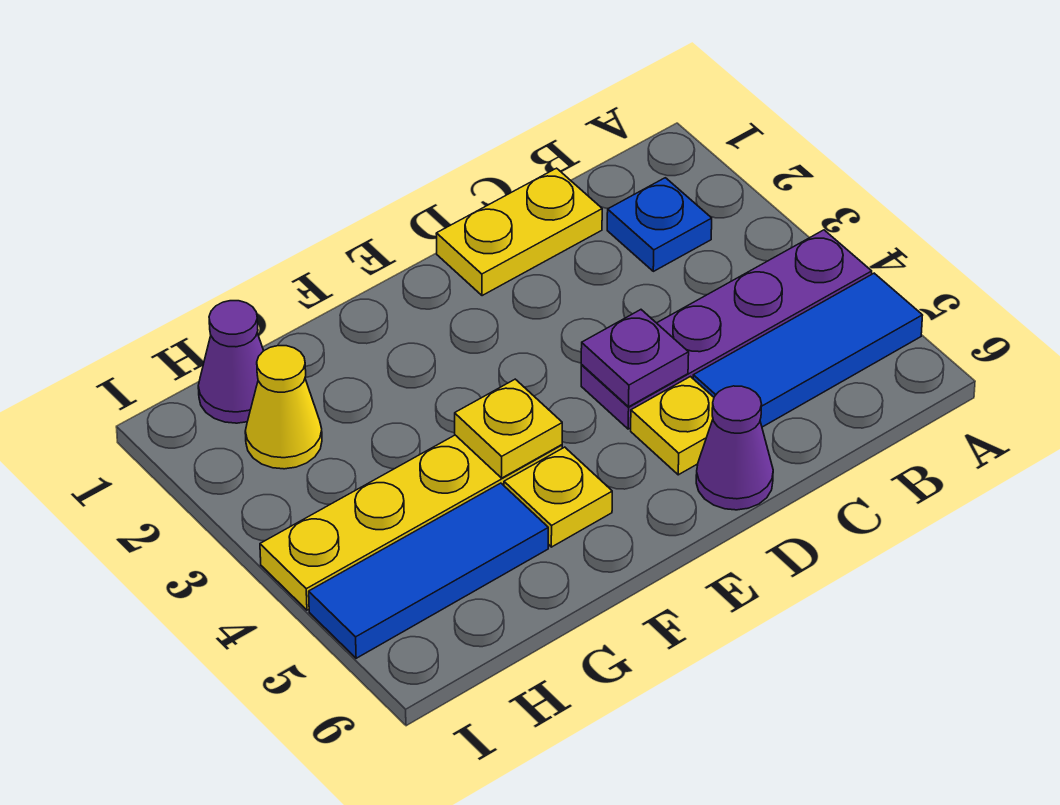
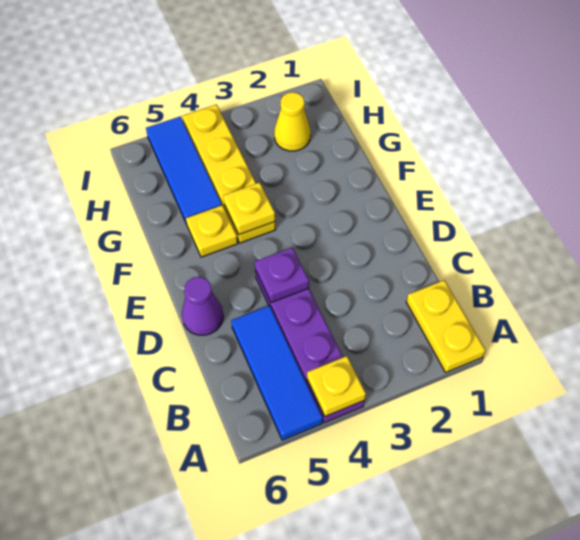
blue plate B2 level 1 -> none
yellow plate C1:D1 level 1 -> yellow plate A1:B1 level 1
yellow plate D5 level 1 -> yellow plate A4 level 2
purple cone H1 level 1 -> none

